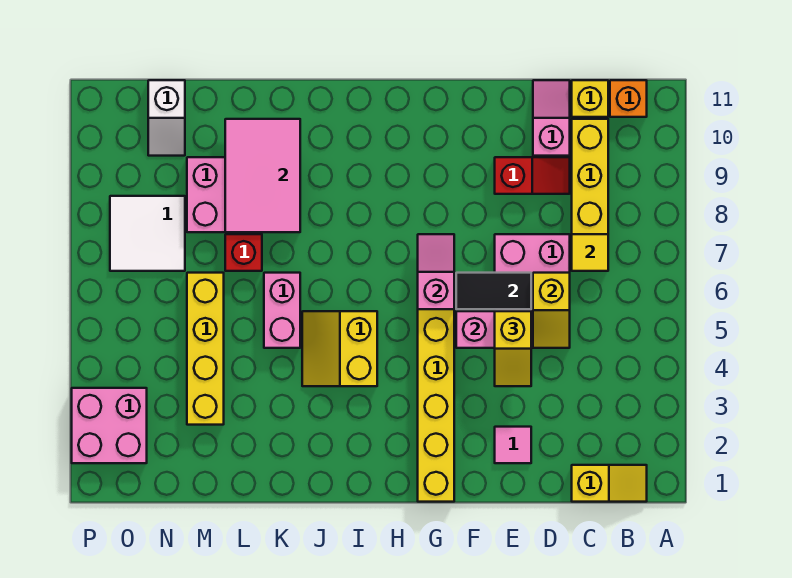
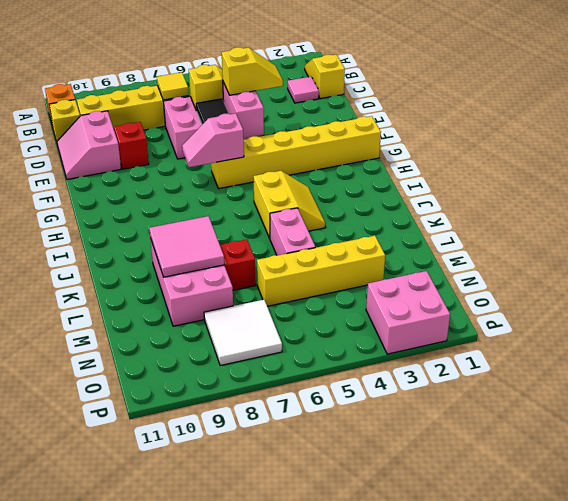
pink slope D10:D11 level 1 top 10 -> pink slope D10:E11 level 1 top 10
pink tile E2 level 1 -> pink tile C2 level 1
yellow slope I4:J5 level 1 top I -> yellow slope I4:J5 level 1 top 5
pink brick K5:K6 level 1 -> pink brick K5:L5 level 1
pink tile K8:L10 level 2 -> pink tile K8:L9 level 2
white slope N10:N11 level 1 top 11 -> none

